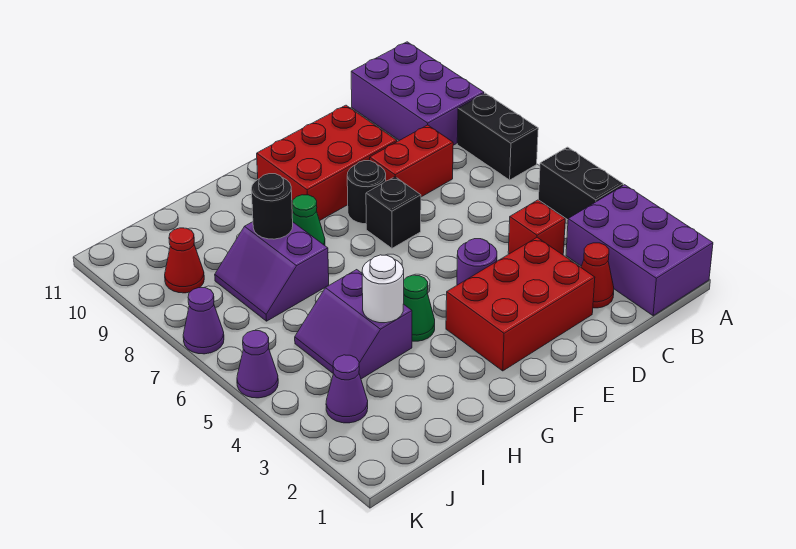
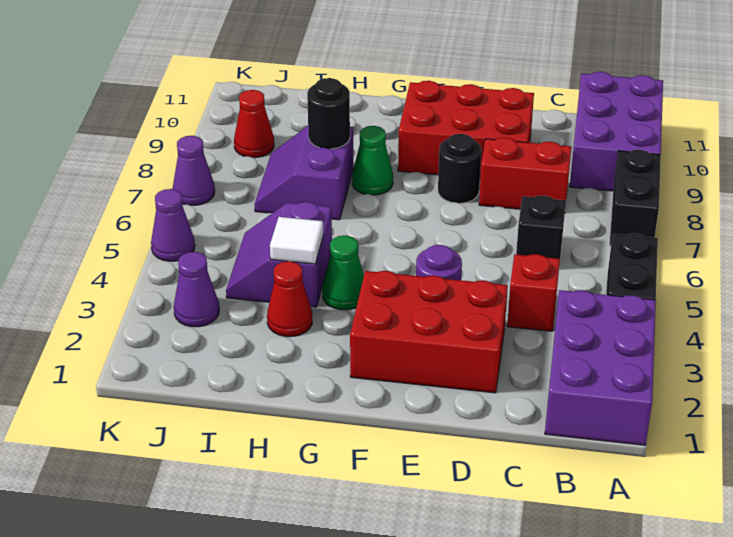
red cone C2 level 1 -> red cone H3 level 1
black brick E7 level 1 -> black brick C6 level 1
white round brick H4 level 2 -> white tile H4 level 2

